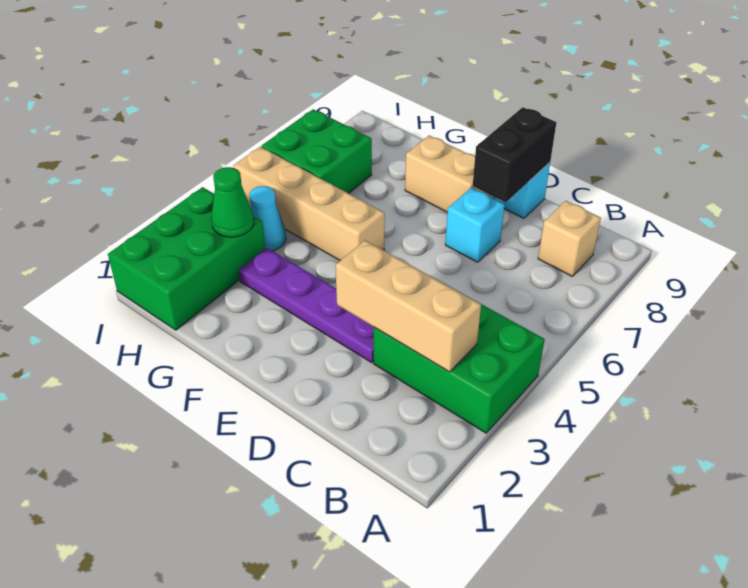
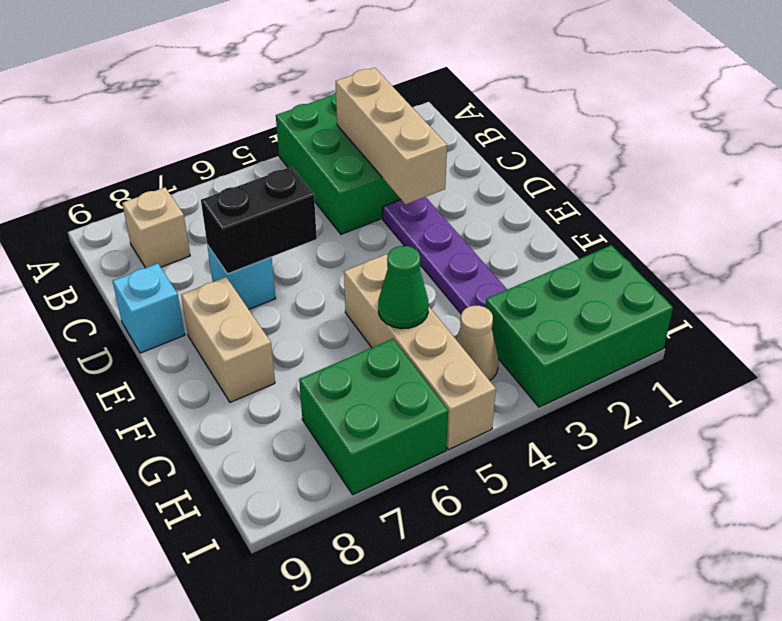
black brick D8:D9 level 2 -> black brick D6:D7 level 2
green cone H3 level 2 -> green cone G5 level 2
cyan cone H4 level 1 -> tan cone H4 level 1

